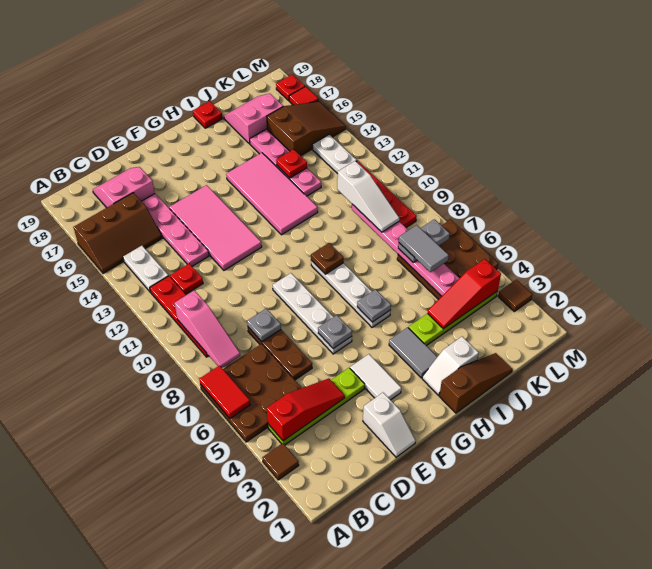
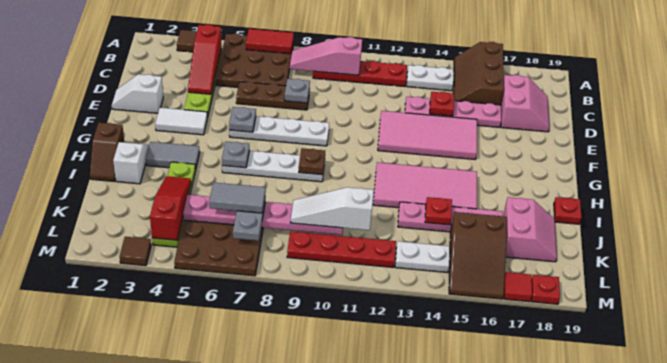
red plate C12 level 1 -> red plate D14 level 2
brown slope H1:J1 level 1 top H -> brown slope H1:I1 level 1 top H

